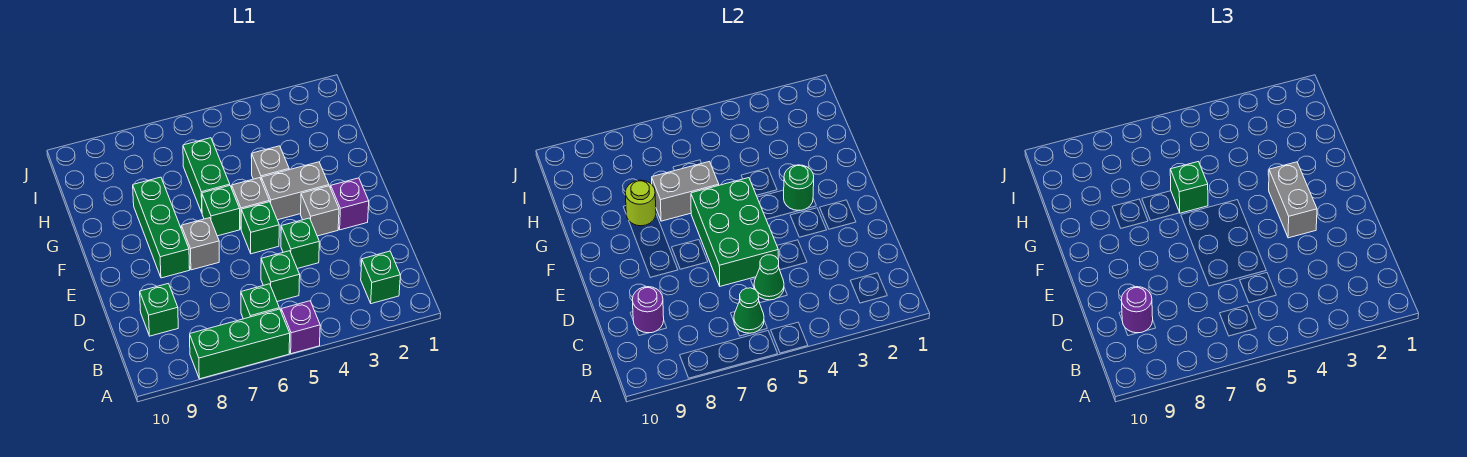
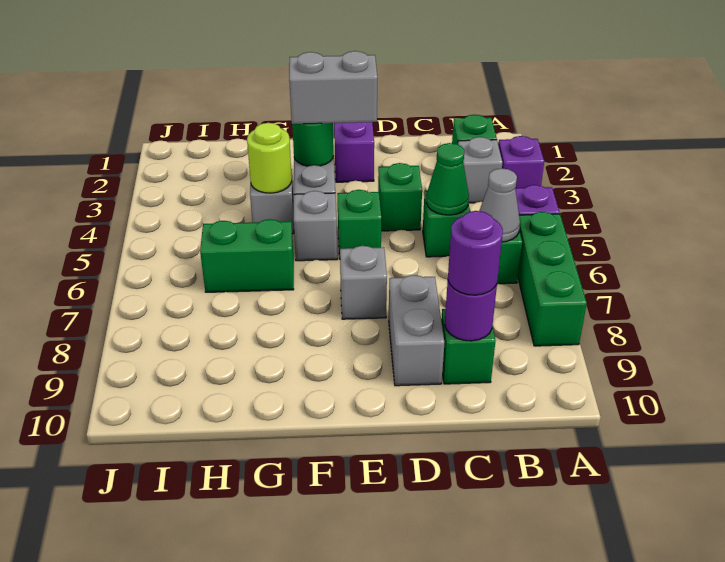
none -> purple brick A3 level 1
green cone B6 level 2 -> grey cone B6 level 2
green brick D5:F6 level 2 -> none
grey brick E3 level 1 -> grey brick B3 level 1
green brick E8:G8 level 1 -> none
green brick F6 level 1 -> none
grey brick G6:G7 level 2 -> grey brick D8:D9 level 1
green brick G6 level 3 -> none
lime round brick G8 level 2 -> lime round brick G4 level 2

